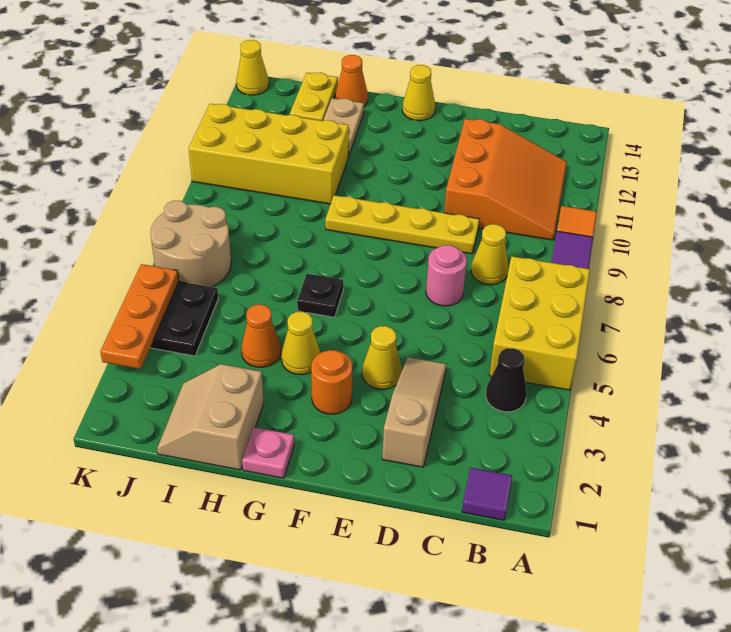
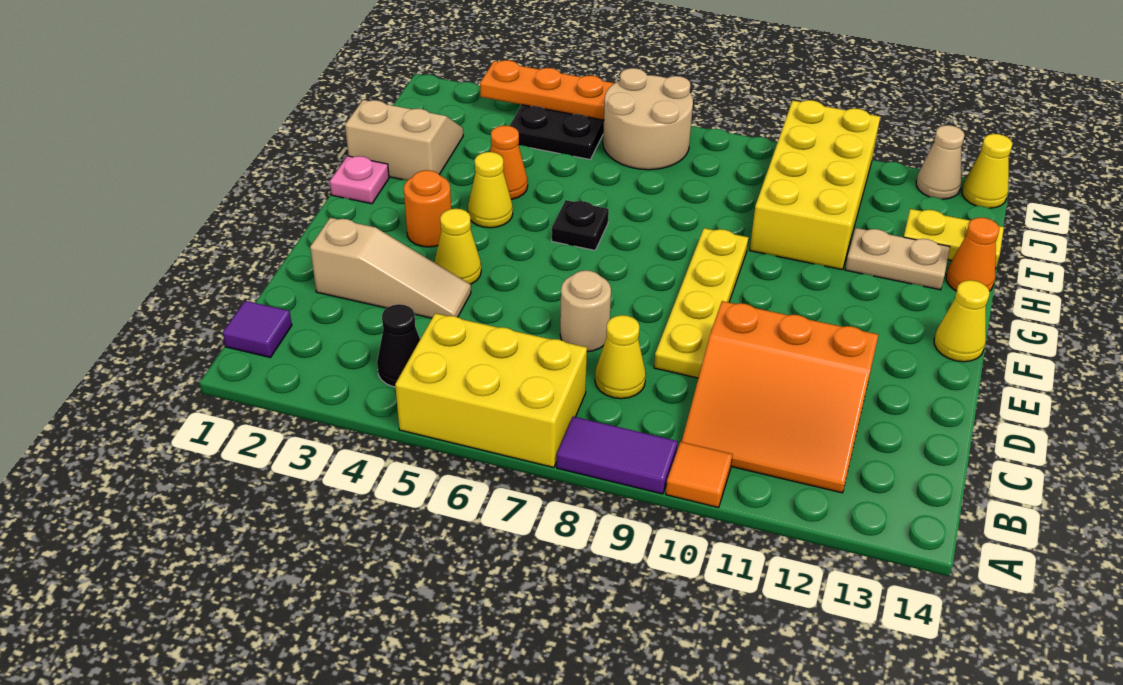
pink round brick D7 level 1 -> tan round brick D7 level 1
none -> tan cone K13 level 1

